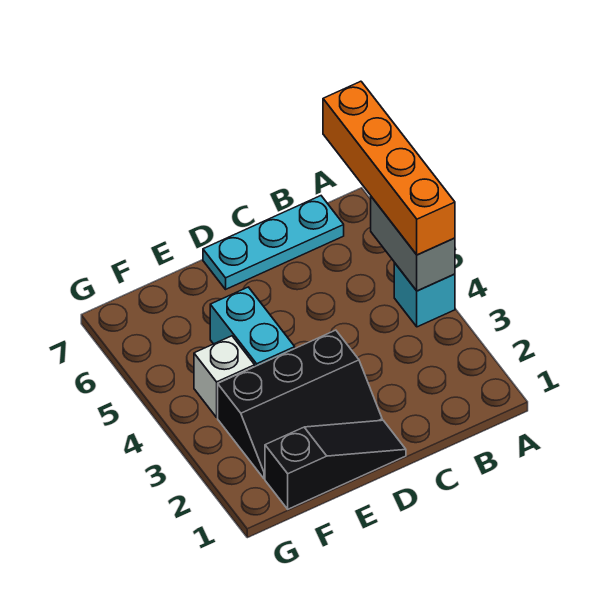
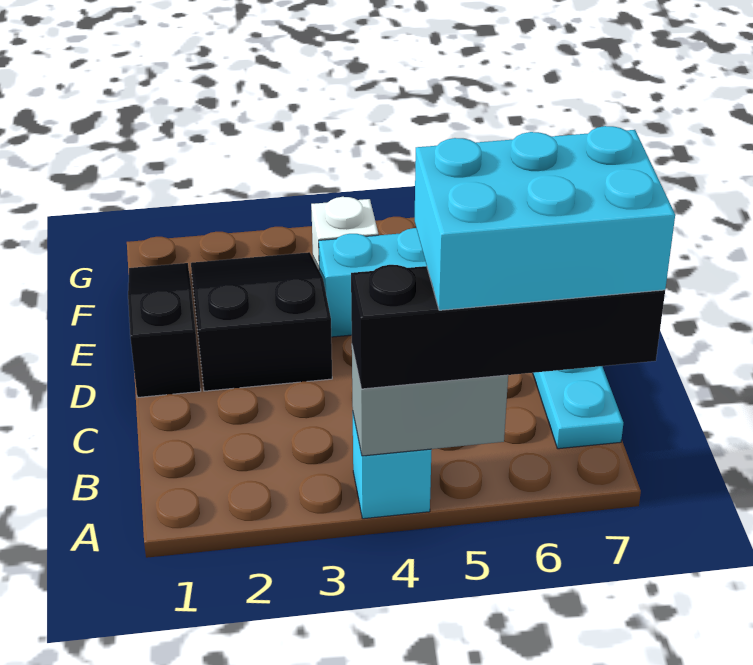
orange brick A4:A7 level 3 -> black brick A4:A7 level 3
none -> cyan brick A5:B7 level 4
black slope D1:F1 level 1 top F -> black slope D1:F1 level 1 top D
black slope D2:F3 level 1 top 3 -> black slope D2:F3 level 1 top D

